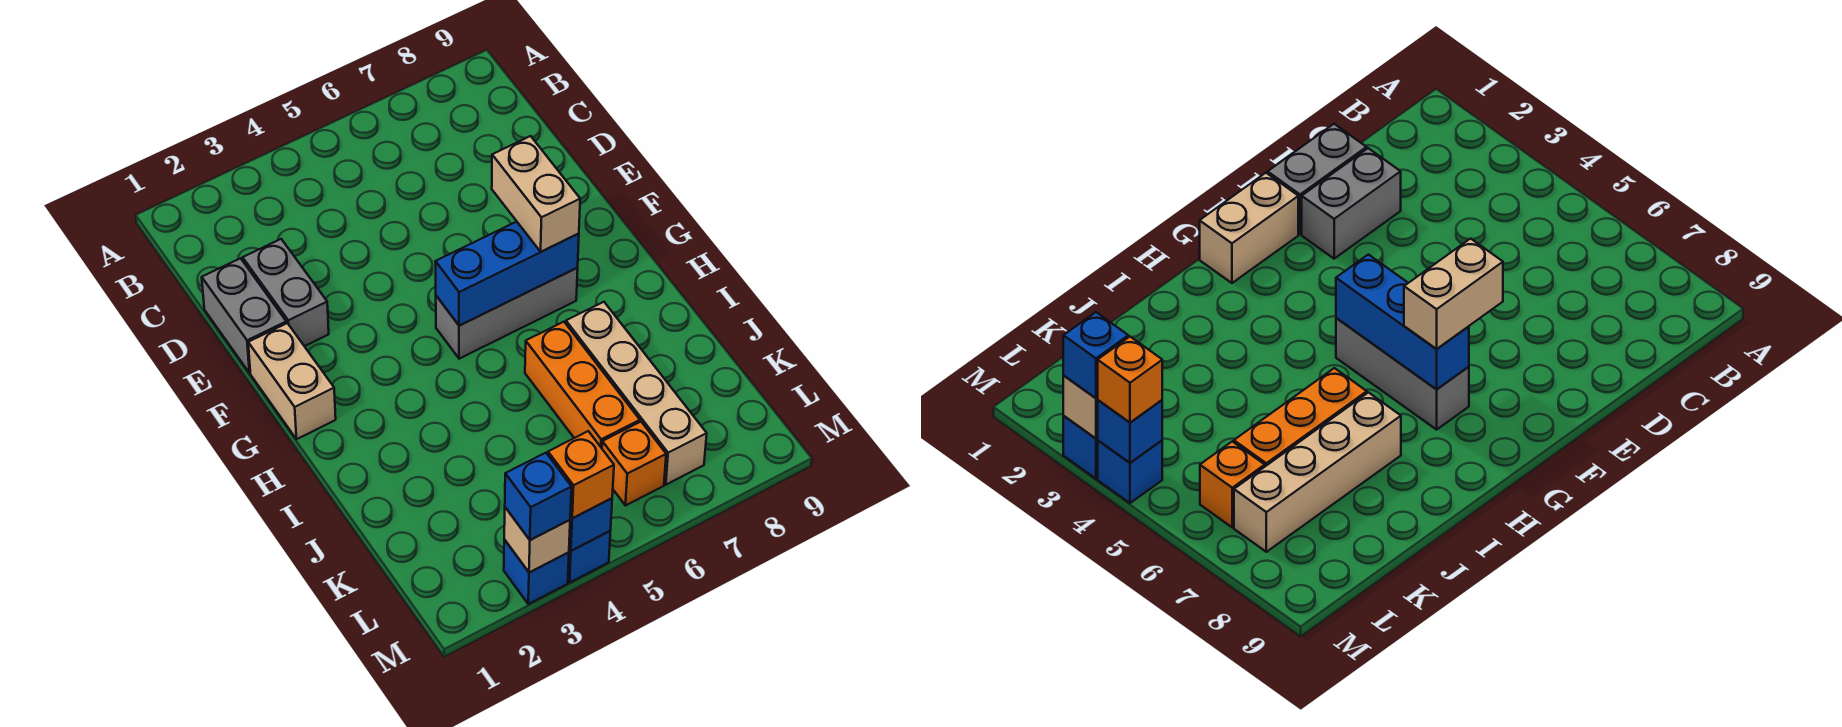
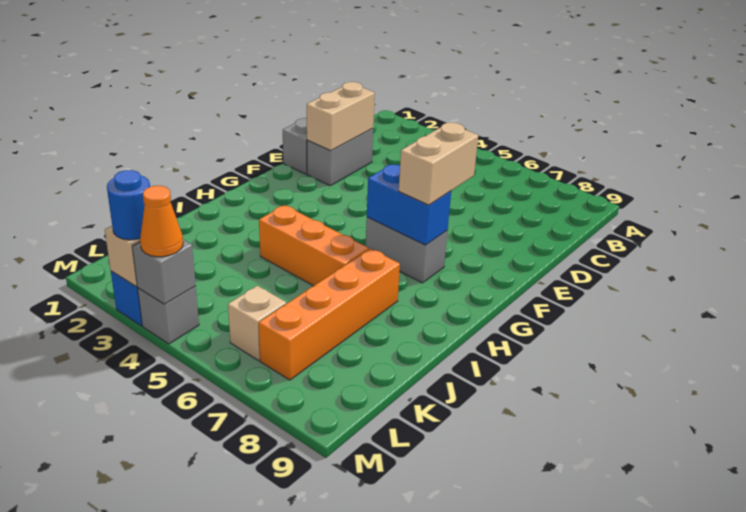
tan brick F1:G1 level 1 -> tan brick D2:E2 level 2
grey brick G5:G7 level 1 -> grey brick G6:G7 level 1
blue brick G5:G7 level 2 -> blue brick G6:G7 level 2
orange brick I6:K6 level 1 -> orange brick I4:I6 level 1
tan brick I7:L7 level 1 -> orange brick I7:L7 level 1
orange brick L6 level 1 -> tan brick L6 level 1
blue brick M3 level 3 -> blue round brick M3 level 3
blue brick M4 level 1 -> grey brick M4 level 1
blue brick M4 level 2 -> grey brick M4 level 2
orange brick M4 level 3 -> orange cone M4 level 3

